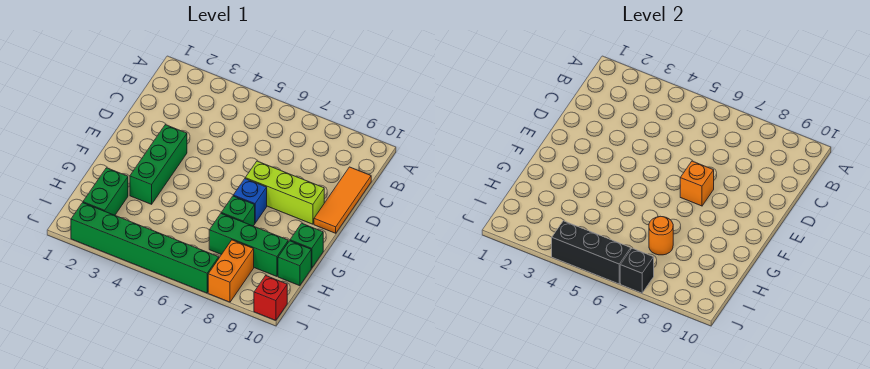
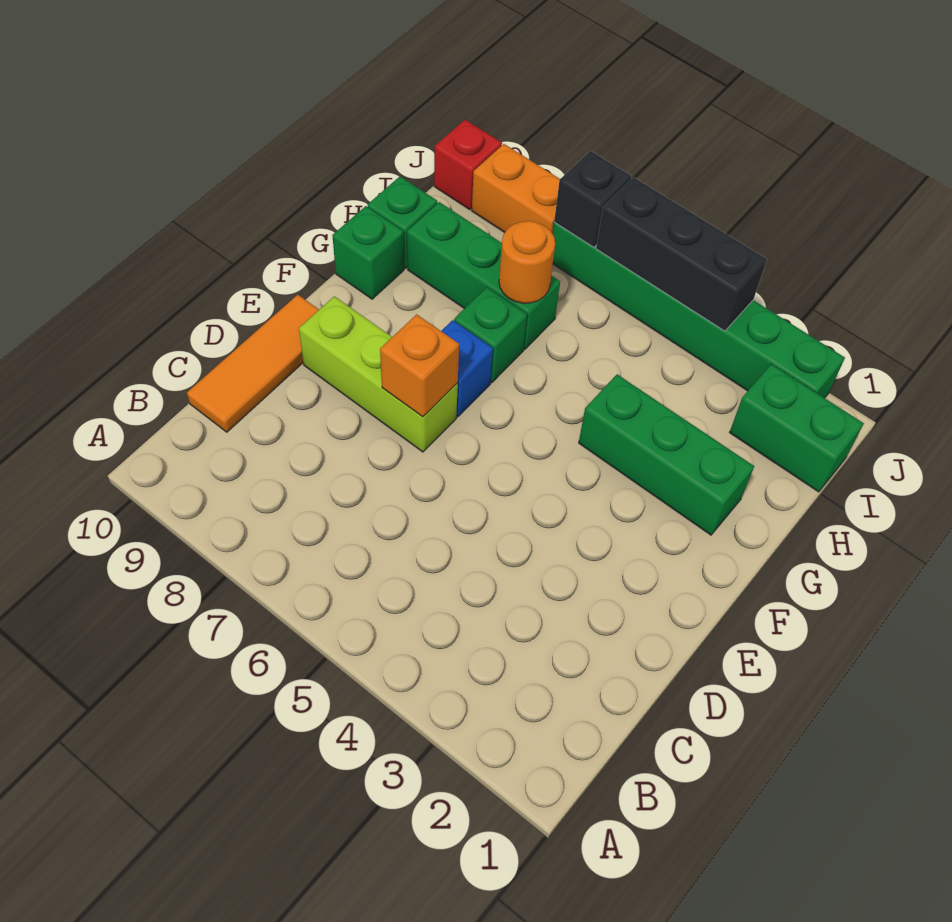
green brick E3:G3 level 1 -> green brick G2:G4 level 1
green brick H2:I2 level 1 -> green brick I1:I2 level 1
orange brick I8:J8 level 1 -> orange brick J8:J9 level 1

